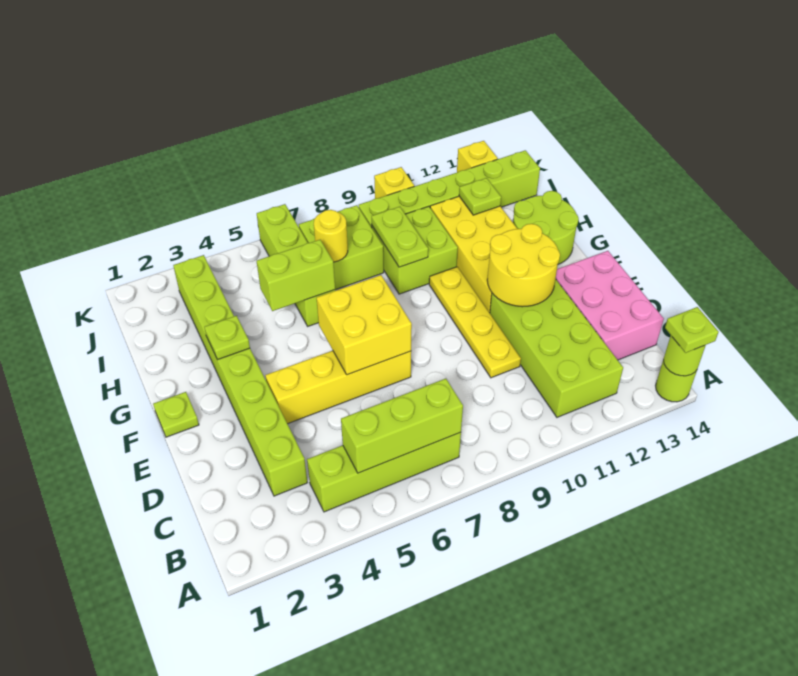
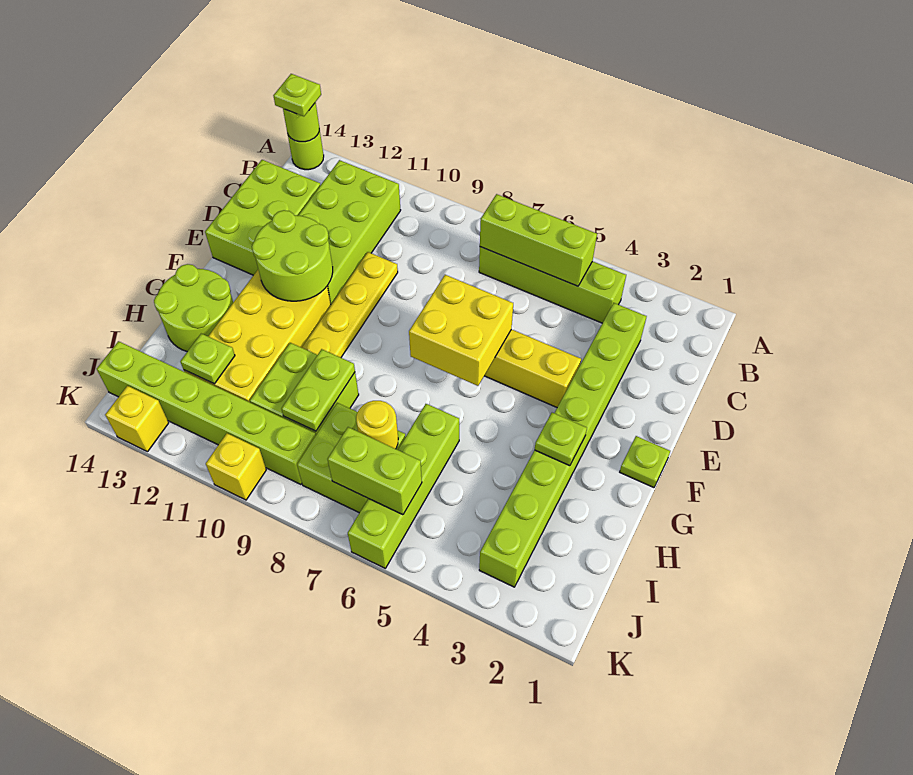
pink brick C13:E14 level 1 -> lime brick C13:E14 level 1
yellow round brick E11:F12 level 2 -> lime round brick E11:F12 level 2
lime brick H5:H6 level 2 -> lime brick J6:J7 level 2

